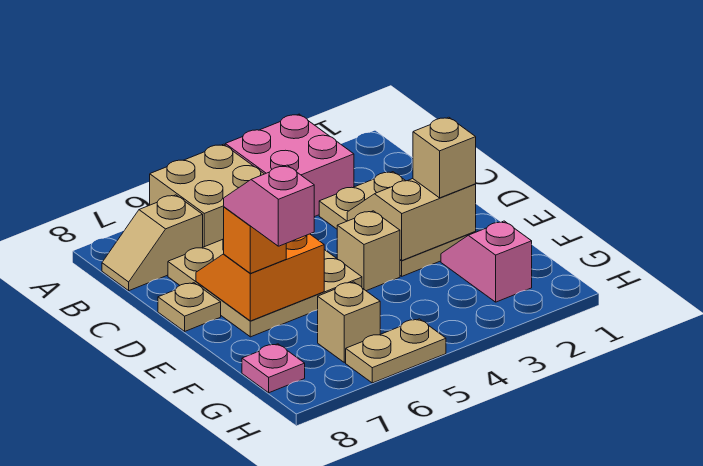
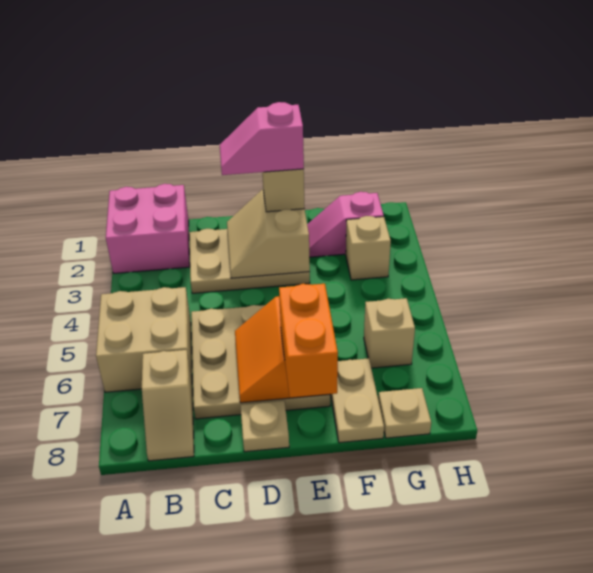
pink brick A3:B4 level 1 -> pink brick A1:B2 level 1
tan brick E4 level 1 -> tan brick G3 level 1
orange brick E7 level 3 -> orange brick E7:E8 level 3
pink slope E7:F7 level 4 top F -> pink slope D2:E2 level 4 top E
pink plate G8 level 1 -> tan plate G8 level 1
tan plate H5:H6 level 1 -> tan plate F7:F8 level 1

